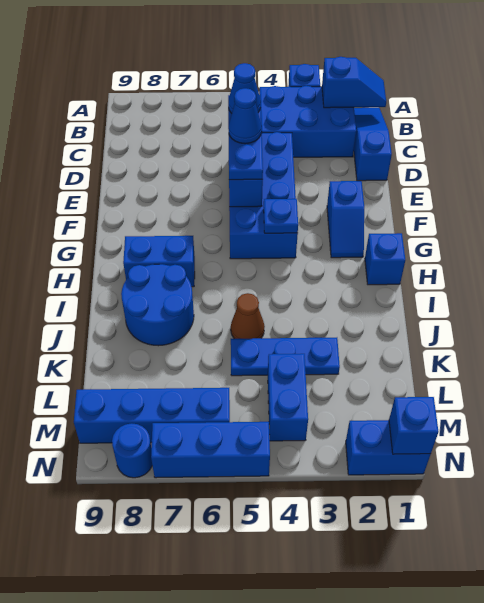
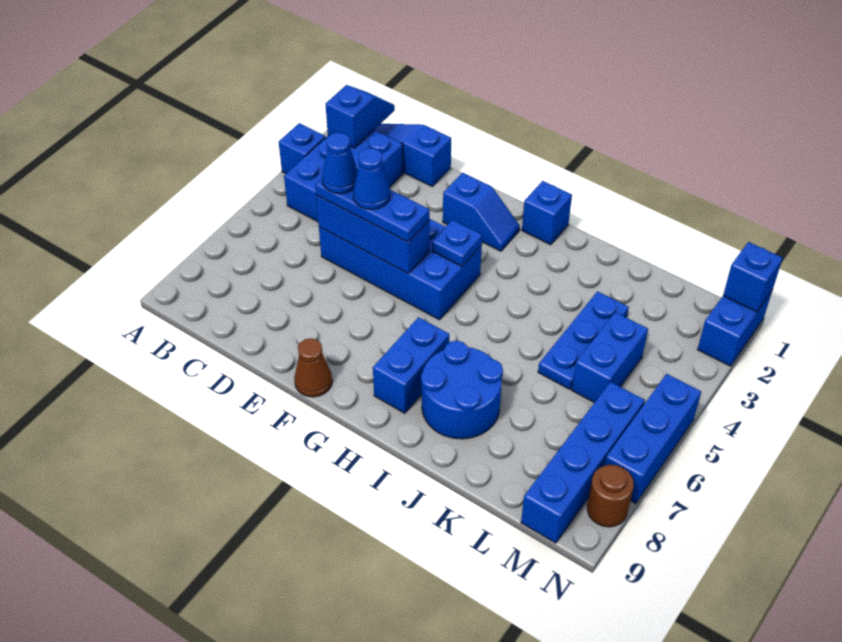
brown cone J5 level 1 -> brown cone F9 level 1
blue brick L4:M4 level 1 -> blue brick L4:L5 level 1
blue round brick N8 level 1 -> brown round brick N8 level 1

